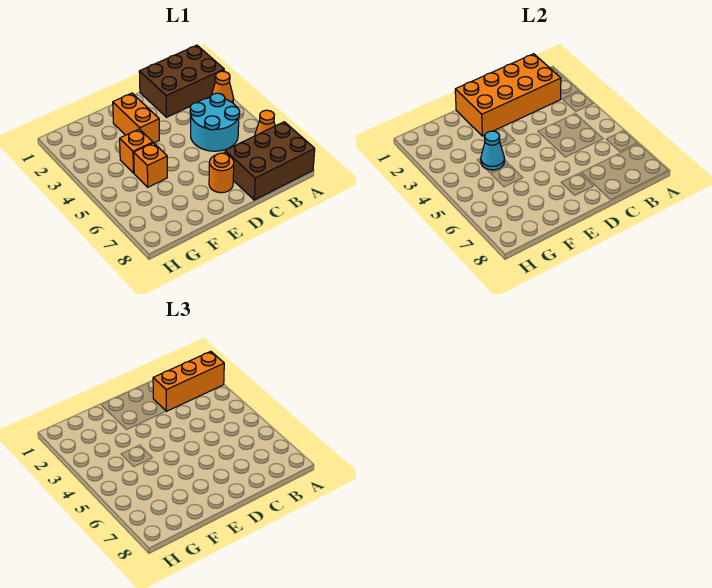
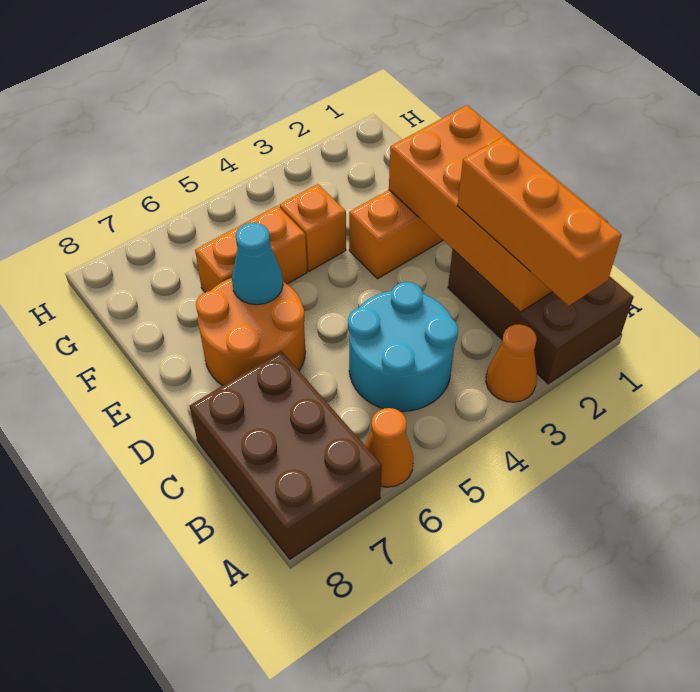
orange round brick D7 level 1 -> orange round brick D6:E7 level 1
cyan cone F4 level 2 -> cyan cone E6 level 2
orange brick F5 level 1 -> orange brick F5:F6 level 1

